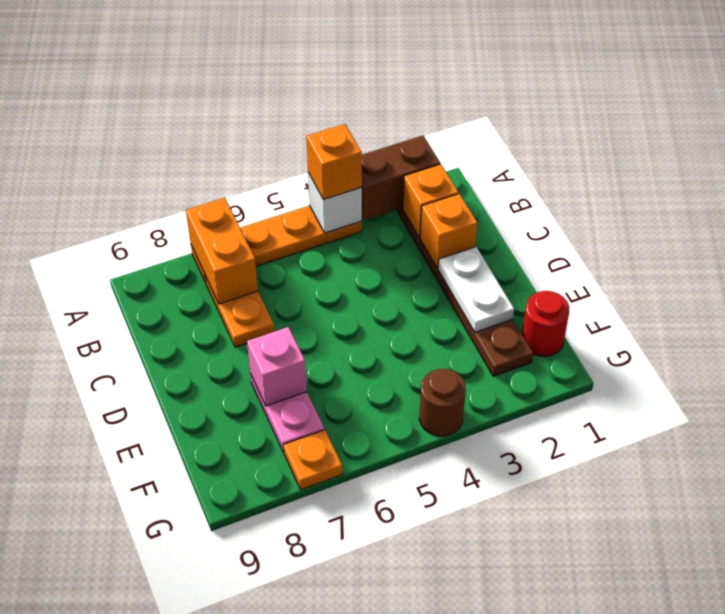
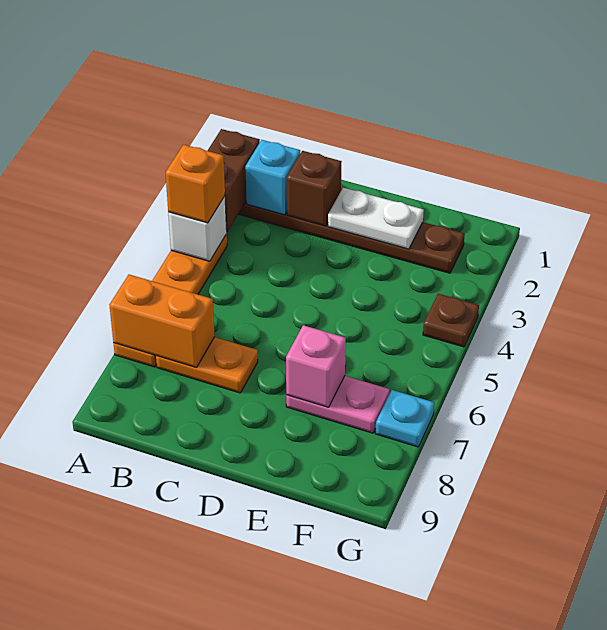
orange brick B2 level 2 -> cyan brick B2 level 2
orange brick C2 level 2 -> brown brick C2 level 2
red round brick F1 level 1 -> none
brown round brick G4 level 1 -> brown plate G4 level 1
orange plate G7 level 1 -> cyan plate G7 level 1

